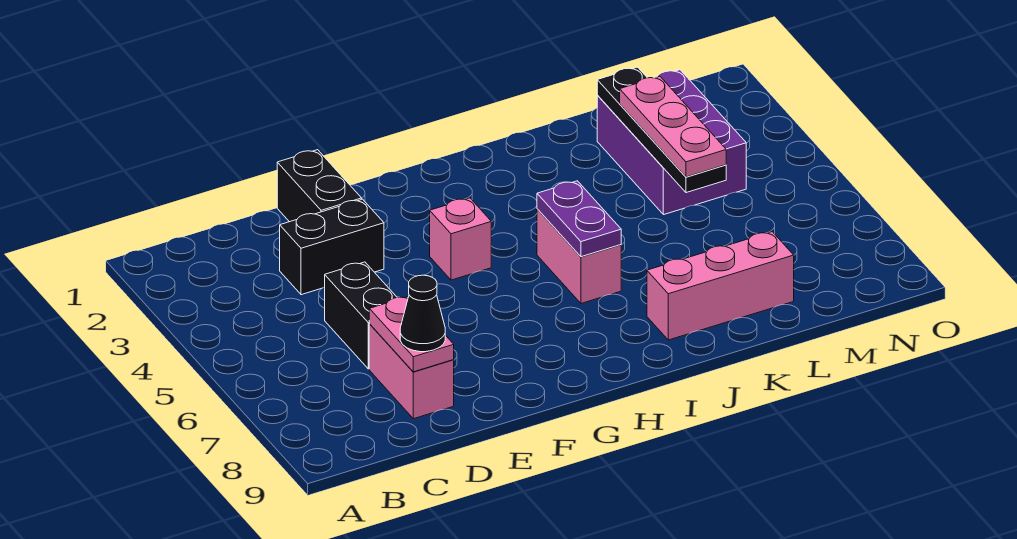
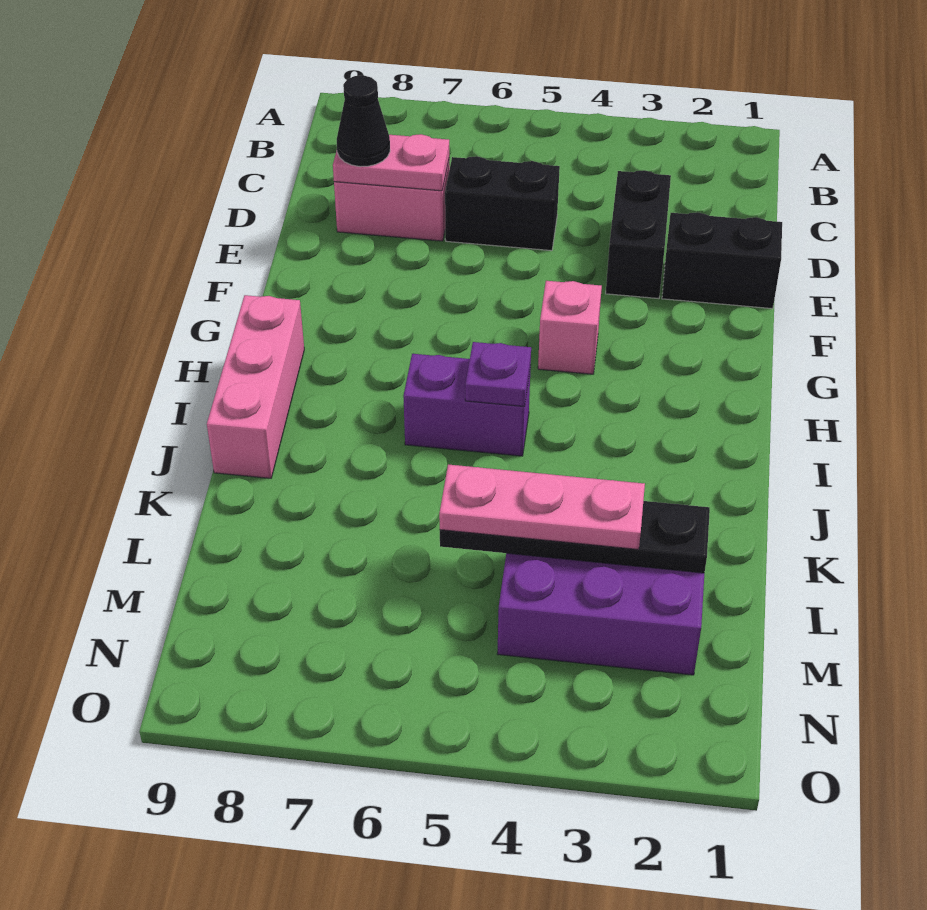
pink brick I5:I6 level 1 -> purple brick I5:I6 level 1
purple plate I5:I6 level 2 -> purple plate I5 level 2
pink brick J8:L8 level 1 -> pink brick H9:J9 level 1

